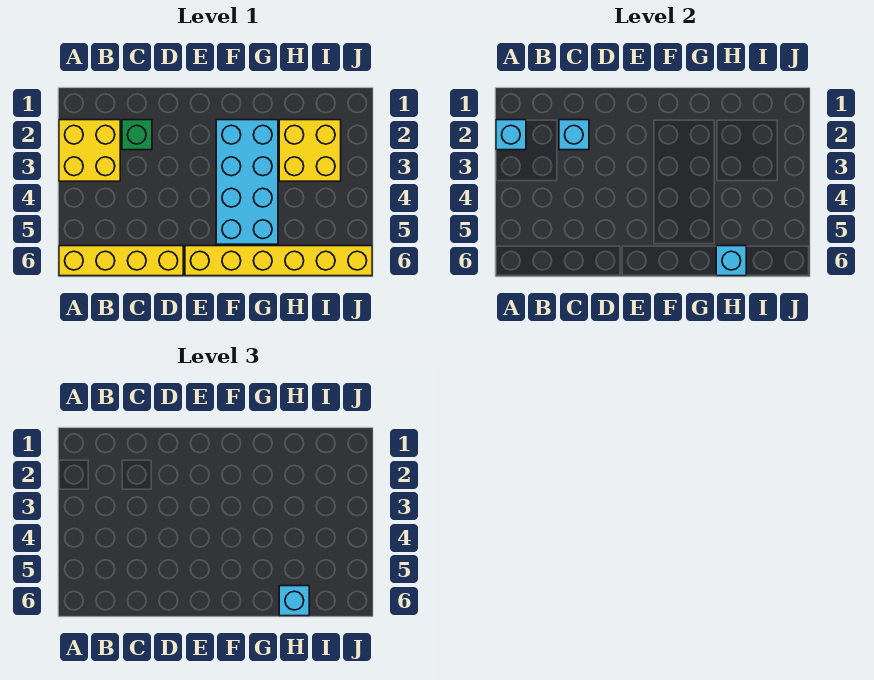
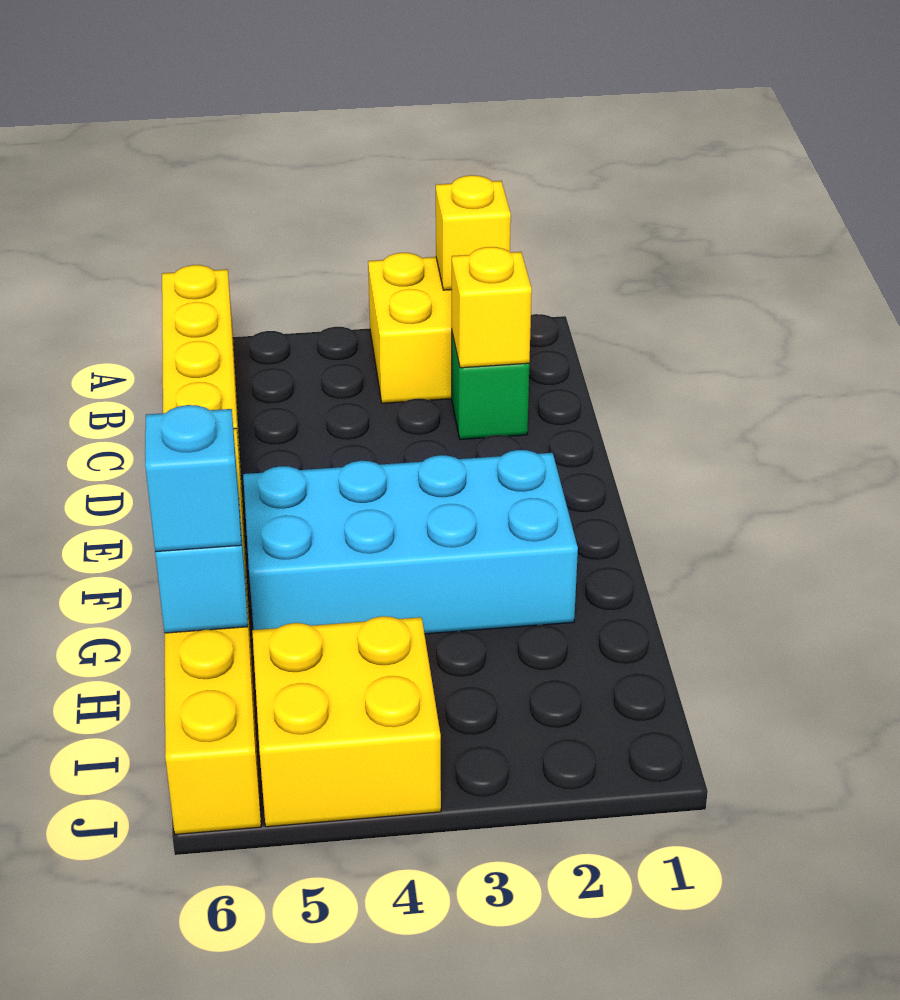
cyan brick A2 level 2 -> yellow brick A2 level 2
cyan brick C2 level 2 -> yellow brick C2 level 2
yellow brick H2:I3 level 1 -> yellow brick I4:J5 level 1

